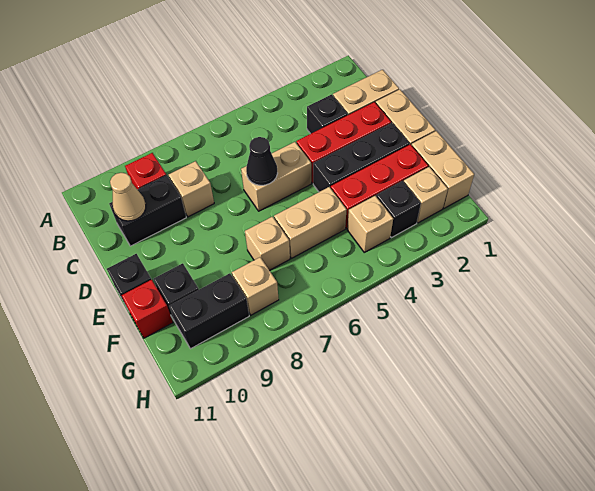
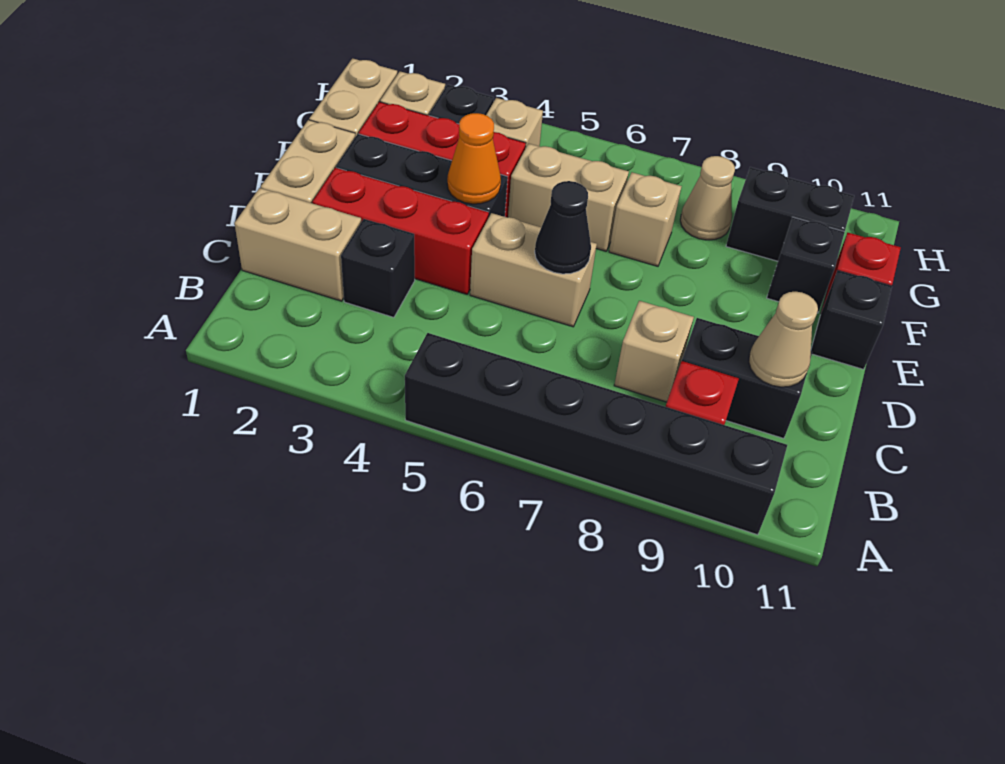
none -> black brick A5:A10 level 1
none -> orange cone E4 level 2
tan brick G8 level 1 -> tan cone G8 level 1

